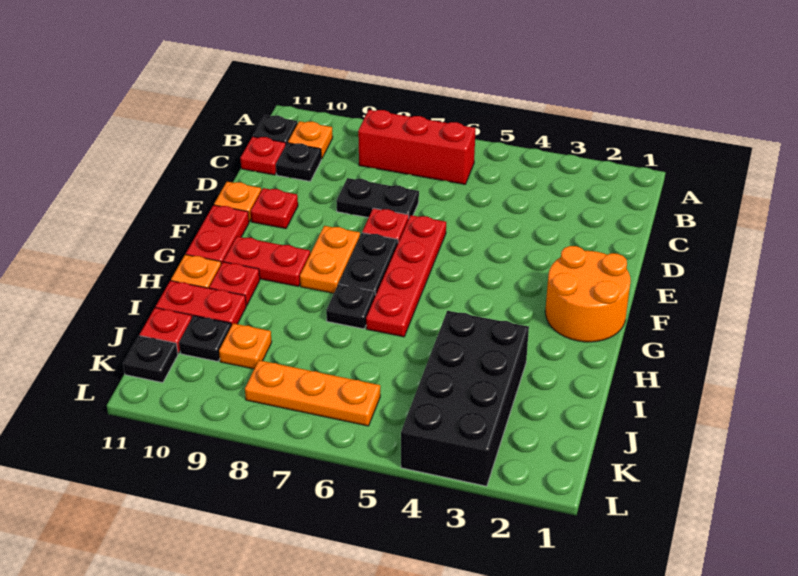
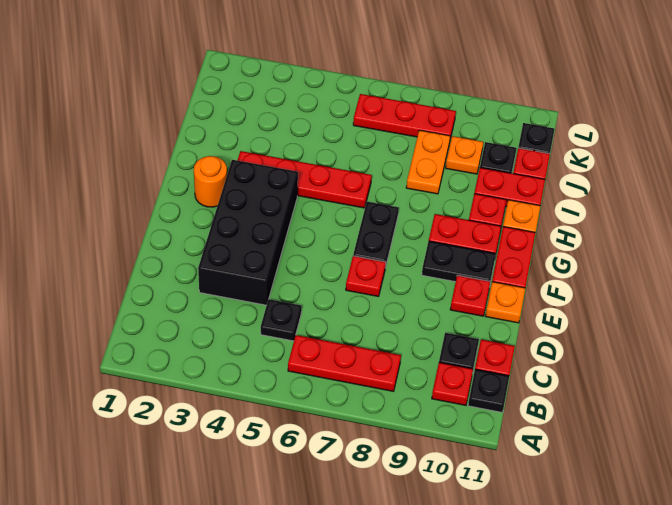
red brick B6:B8 level 1 -> red plate B6:B8 level 1
orange plate B10 level 1 -> red plate B10 level 1
black plate D7:D8 level 1 -> black plate F9:F10 level 1
red plate E6:H6 level 1 -> red plate H3:H6 level 1
orange round brick F1:G2 level 1 -> orange round brick G2 level 1
orange plate F8:G8 level 1 -> orange plate I8:J8 level 1
black plate H7 level 1 -> black plate C5 level 1
black brick I3:L4 level 1 -> black brick D3:G4 level 1
orange plate K6:K8 level 1 -> red plate K6:K8 level 1

